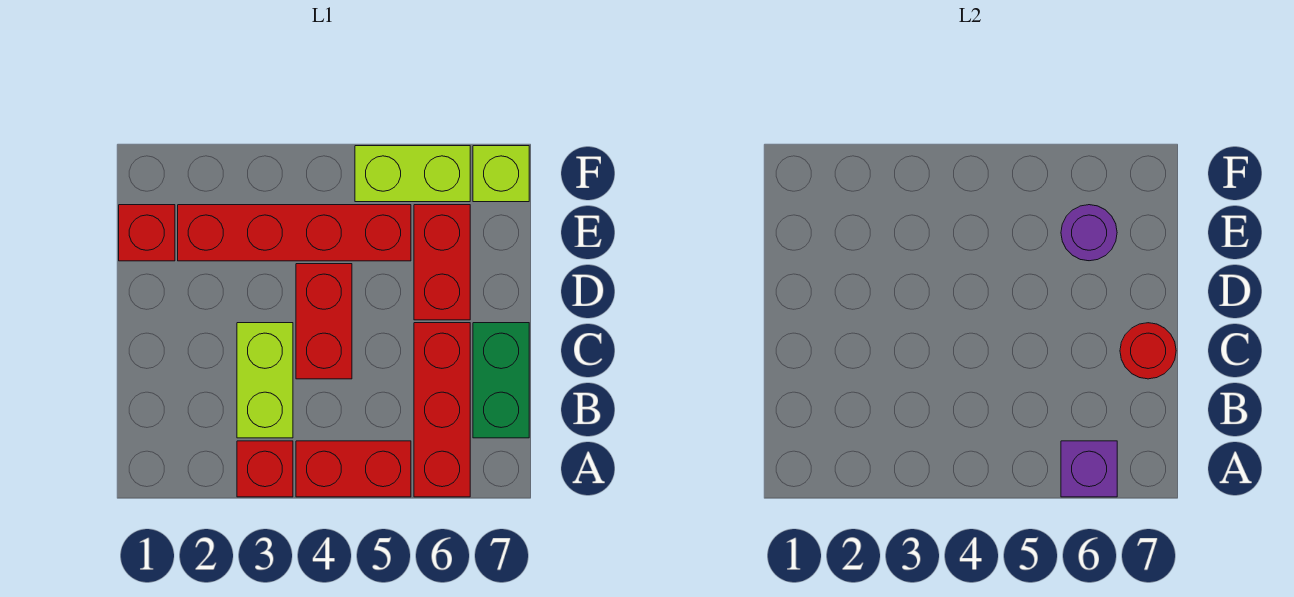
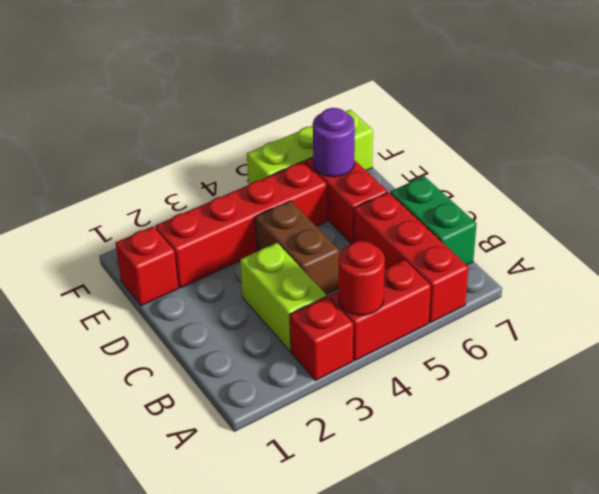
purple brick A6 level 2 -> none
red brick C4:D4 level 1 -> brown brick C4:D4 level 1
red round brick C7 level 2 -> red round brick A4 level 2

